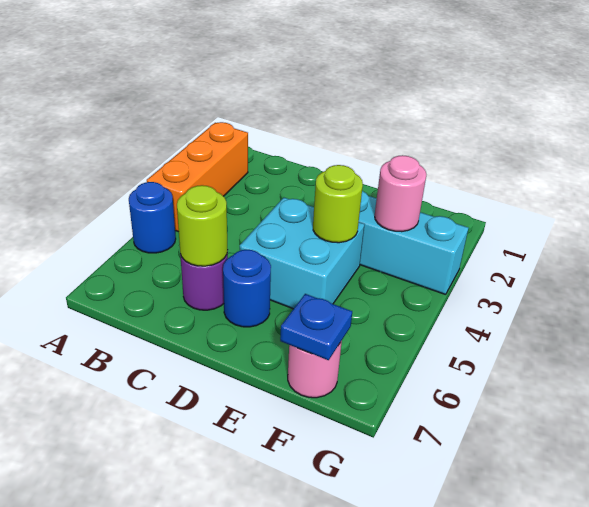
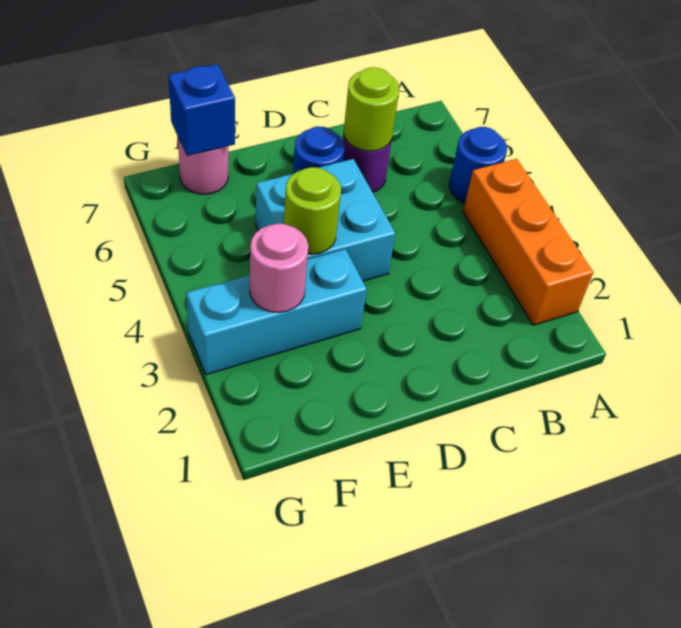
blue plate F7 level 2 -> blue brick F7 level 2

